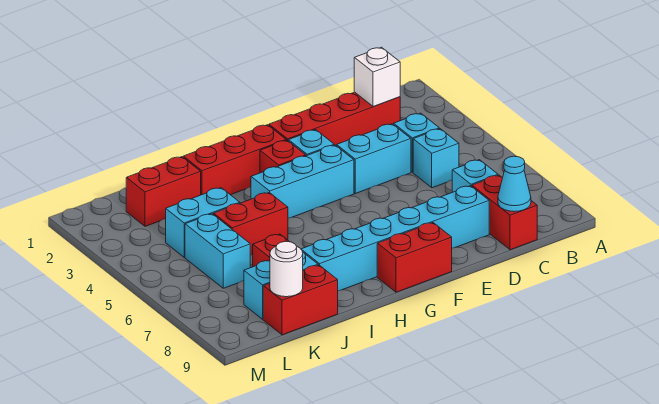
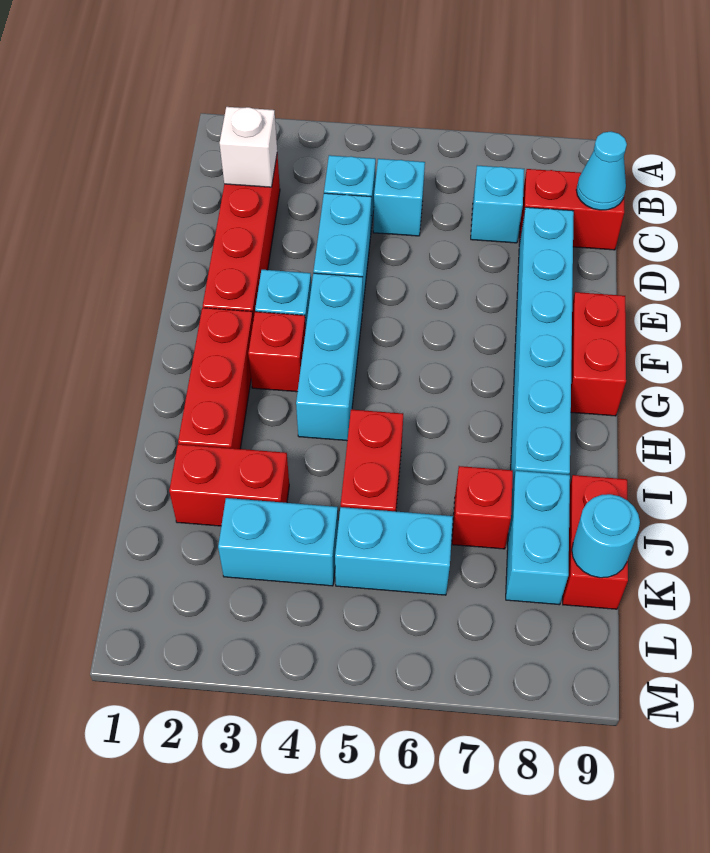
red brick J2:K2 level 1 -> red brick J2:J3 level 1
cyan brick J4:K4 level 1 -> cyan brick K3:K4 level 1
white round brick K9 level 2 -> cyan round brick K9 level 2

